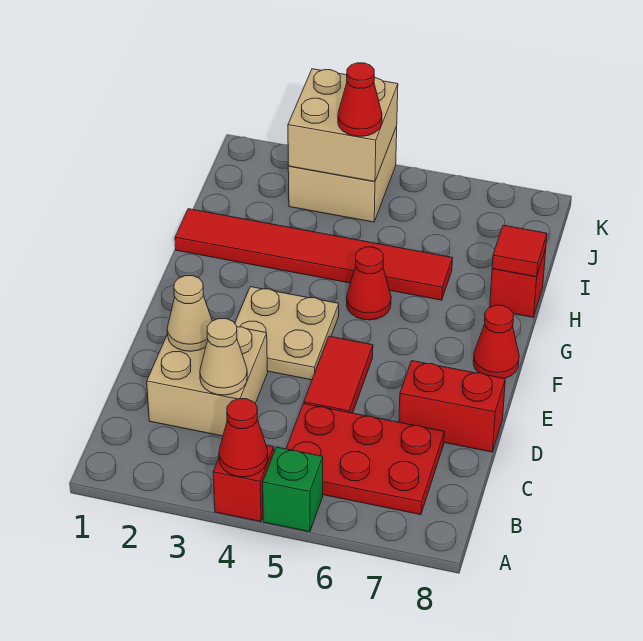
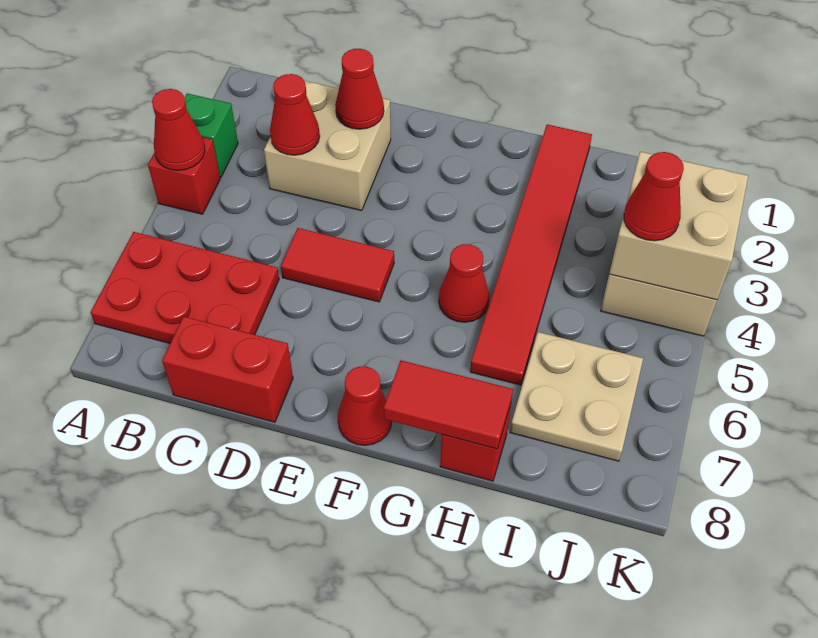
green brick A5 level 1 -> green brick A3 level 1
red plate B5:C7 level 1 -> red plate A6:C7 level 1
tan cone C3 level 2 -> red cone C3 level 2
tan cone D2 level 2 -> red cone D2 level 2
red brick D7:D8 level 1 -> red brick C8:D8 level 1
tan plate E3:F4 level 1 -> tan plate I6:J7 level 1
red tile H8 level 2 -> red tile G8:H8 level 2

